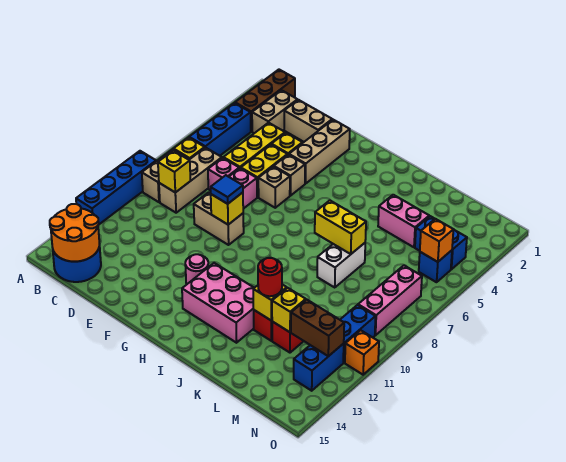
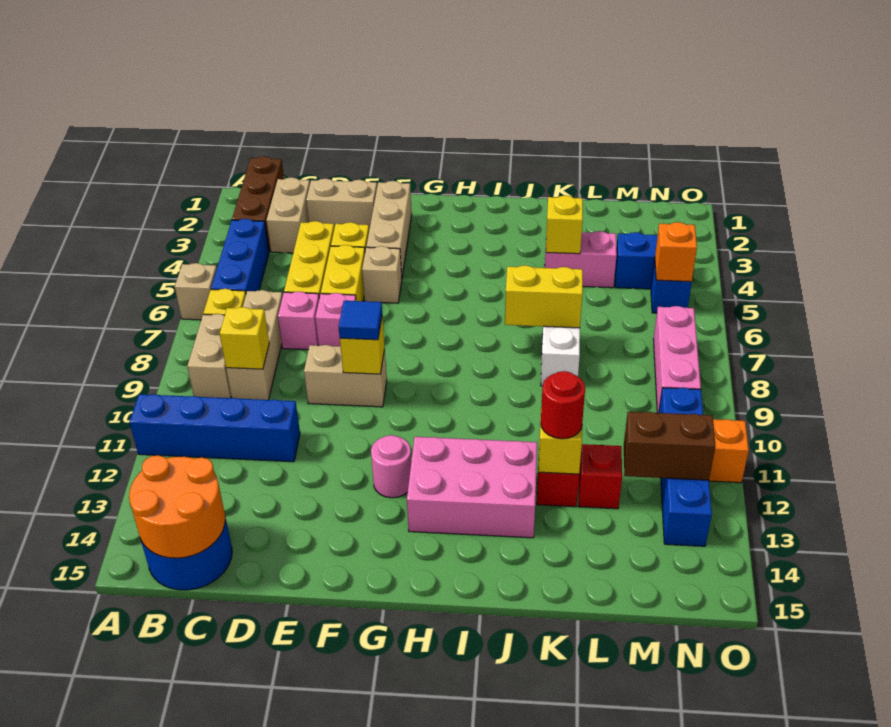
blue brick A9:A12 level 1 -> blue brick A11:D11 level 1
tan brick F6 level 1 -> tan brick A6 level 1
yellow brick L12 level 2 -> yellow brick K4 level 2

